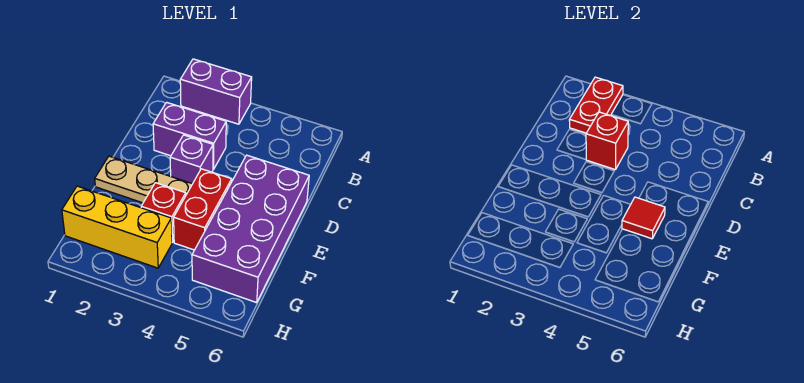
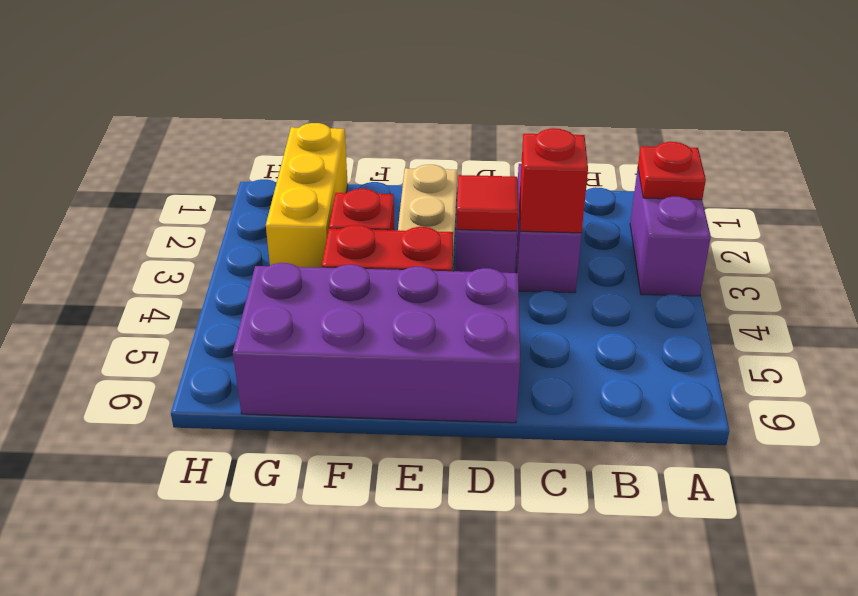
red plate A2:B2 level 2 -> red plate A2 level 2
red tile E5 level 2 -> red tile D3 level 2

